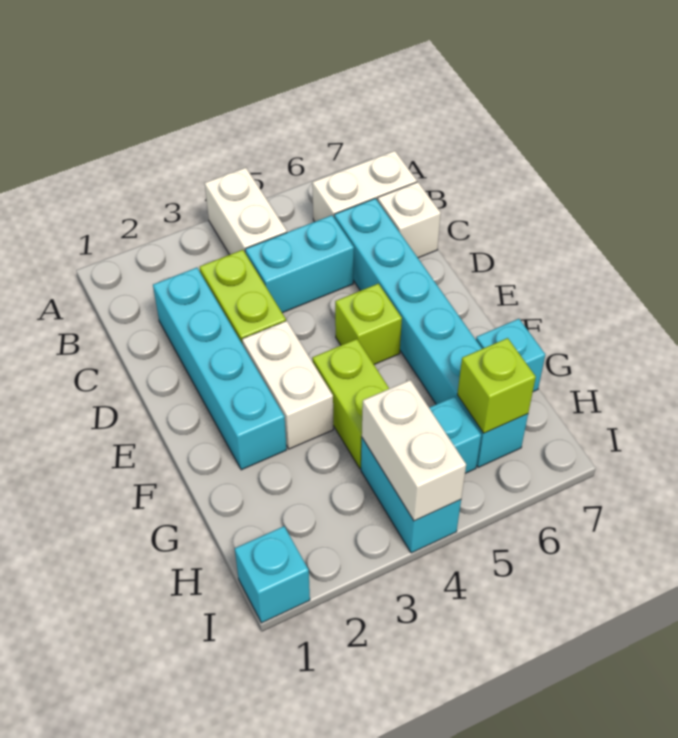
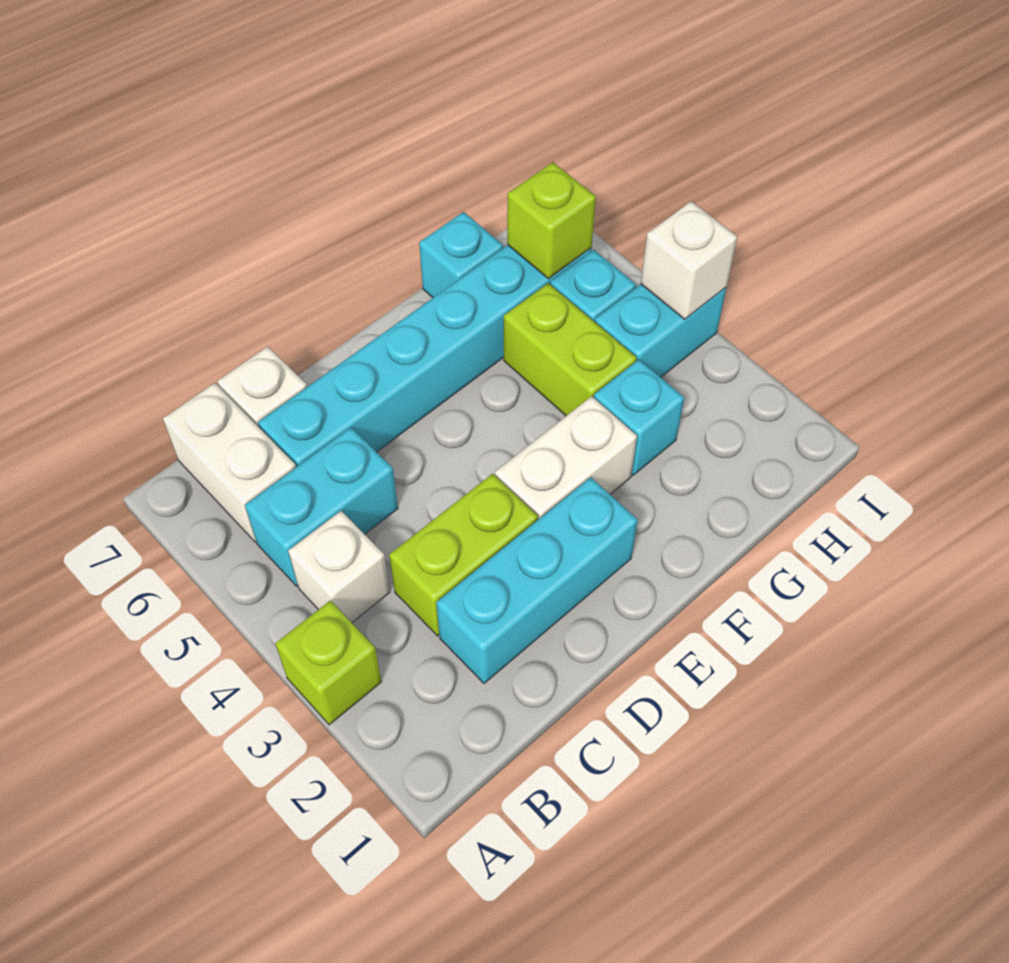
white brick A4:B4 level 1 -> white brick B4 level 1
cyan brick C2:F2 level 1 -> cyan brick C2:E2 level 1
cyan brick C4:C5 level 1 -> cyan brick B5:C5 level 1
lime brick E5 level 1 -> lime brick A3 level 1
lime brick F4:G4 level 1 -> lime brick G4:G5 level 1
white brick H4:I4 level 2 -> white brick I4 level 2
cyan brick I1 level 1 -> cyan brick G3 level 1

